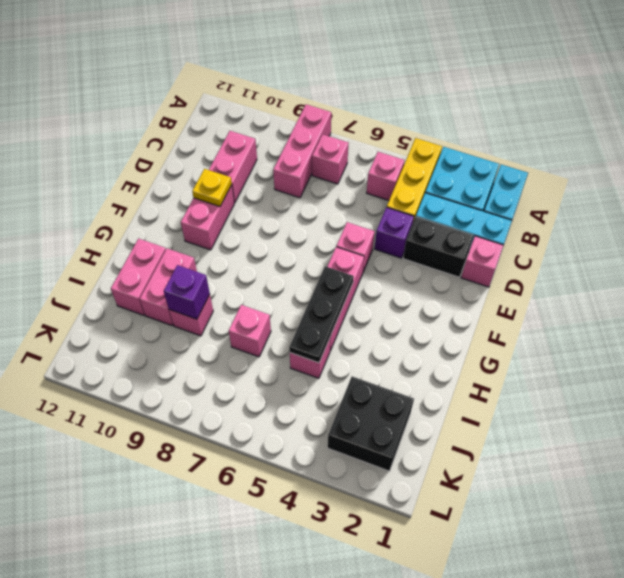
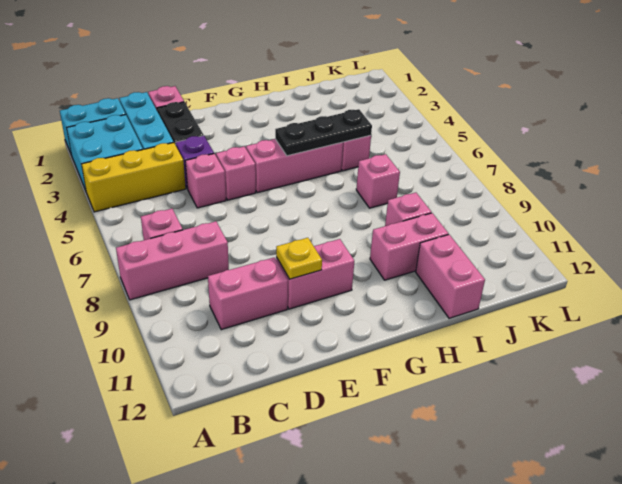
pink brick B5 level 1 -> pink brick D5 level 1
pink brick H11:I11 level 1 -> pink brick I11:I12 level 1
purple brick I9 level 2 -> none
black brick J2:K3 level 1 -> none

